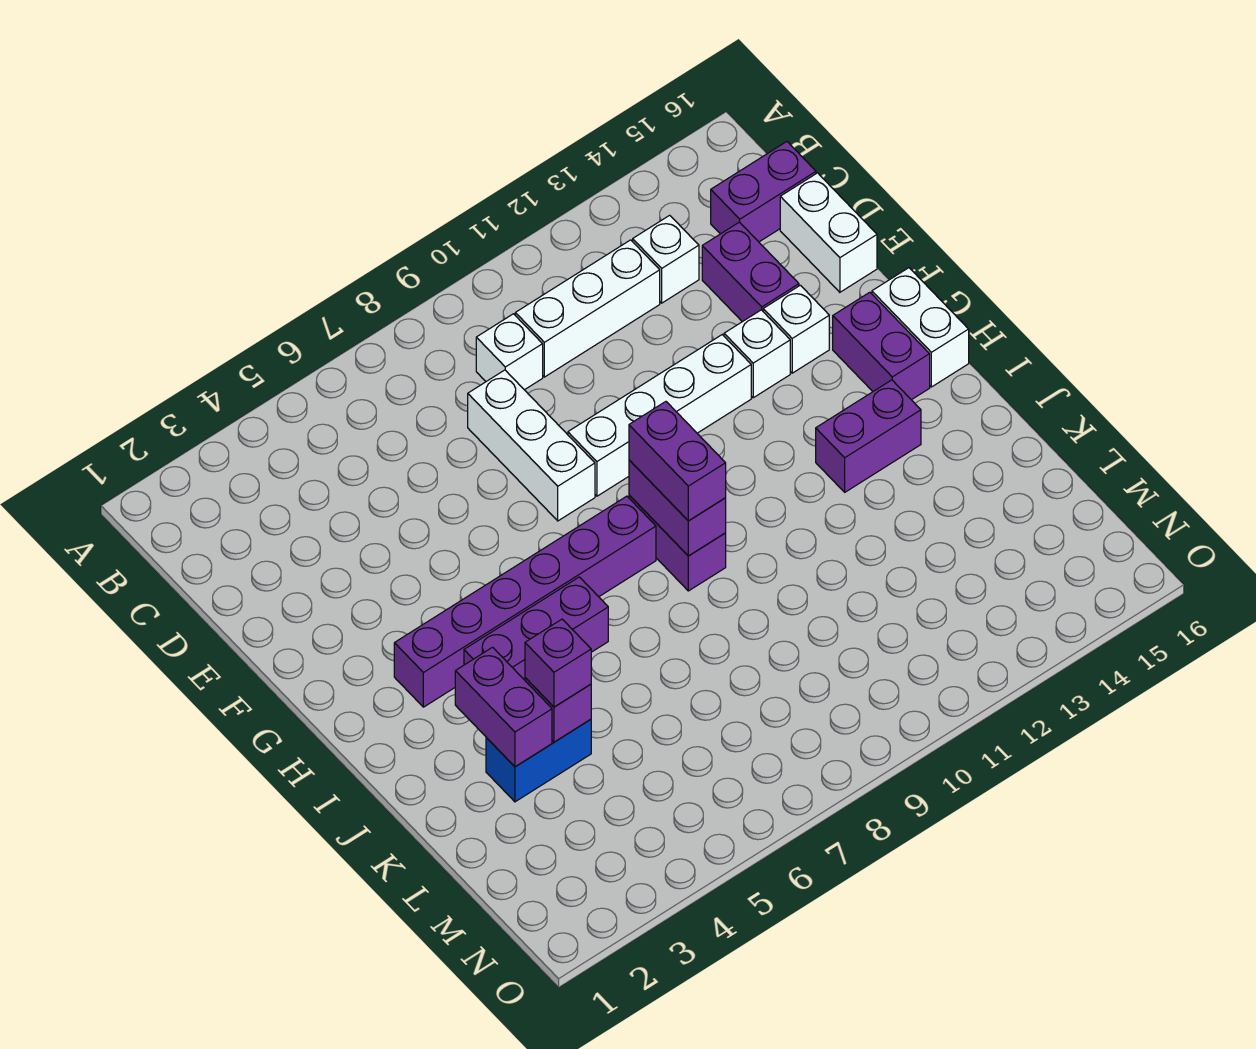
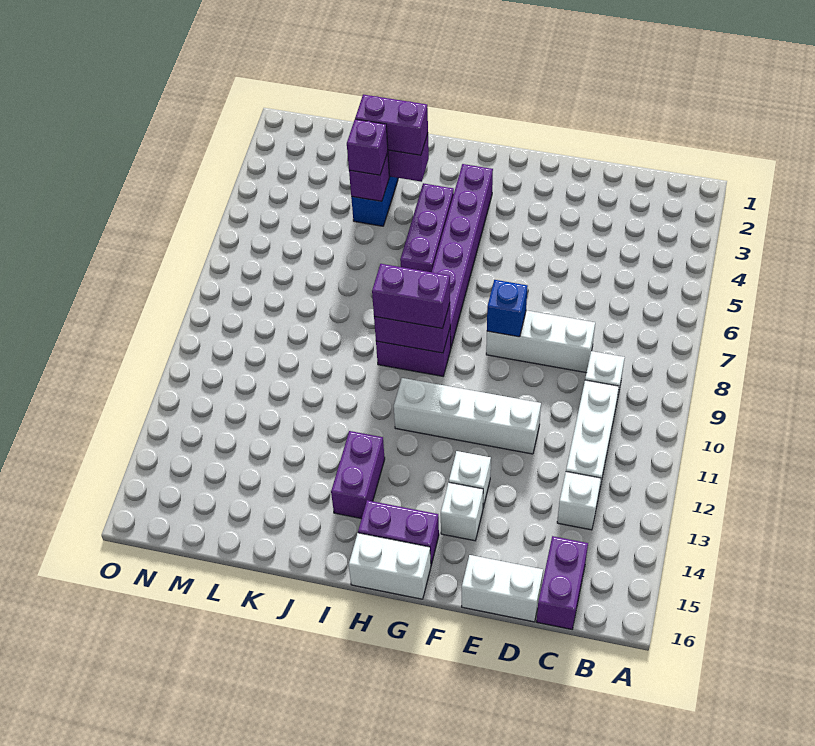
purple brick D14:E14 level 1 -> purple brick J3:K3 level 3
none -> blue brick F8 level 2
white brick F9:F12 level 1 -> white brick E11:H11 level 1

